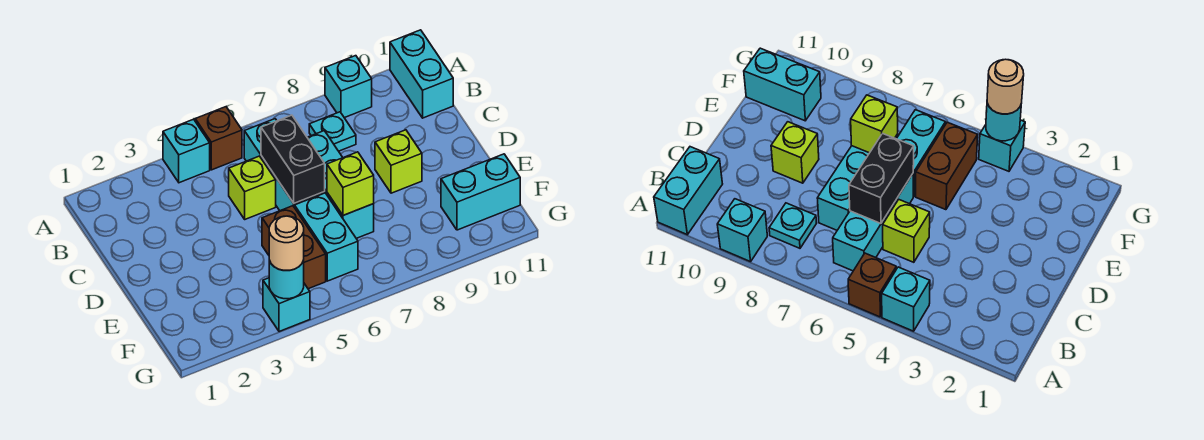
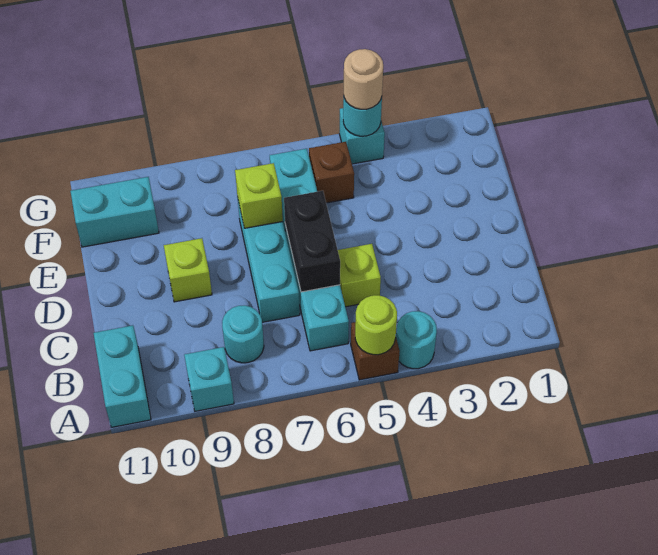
cyan brick A4 level 1 -> cyan round brick A4 level 1
none -> lime round brick A5 level 2
cyan plate B8 level 1 -> cyan round brick B8 level 1
brown brick E5:F5 level 1 -> brown brick F5 level 1

